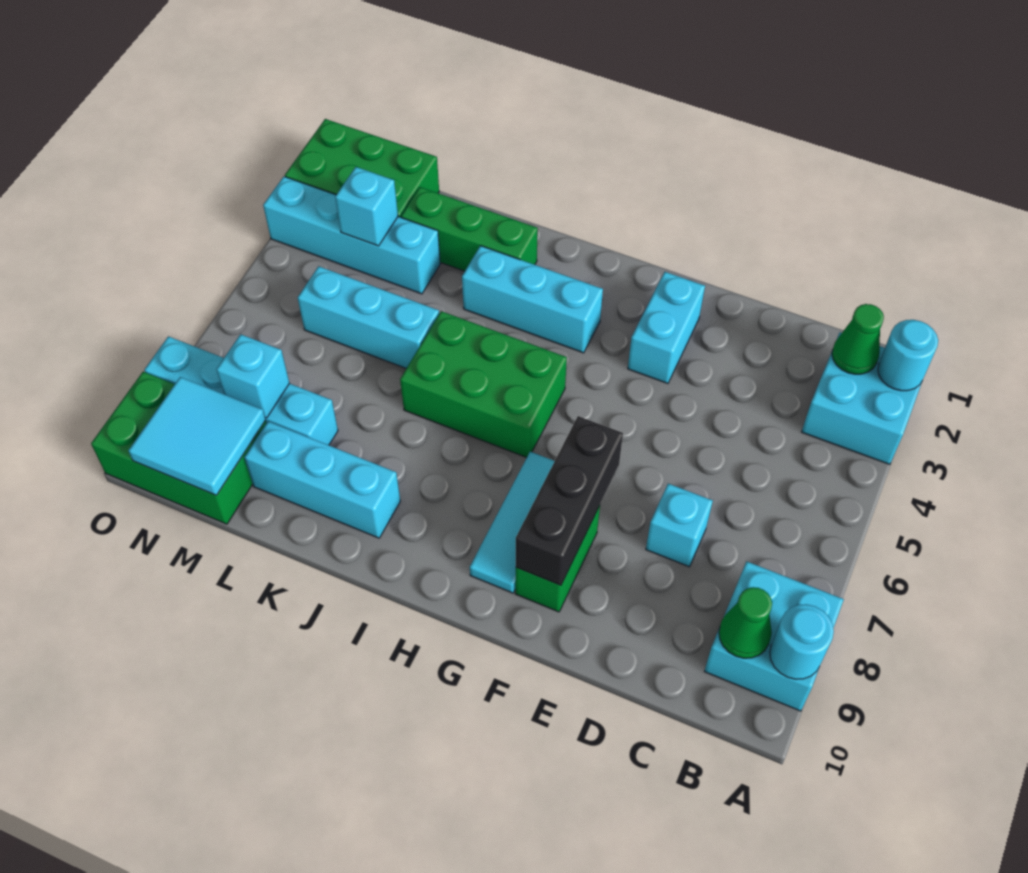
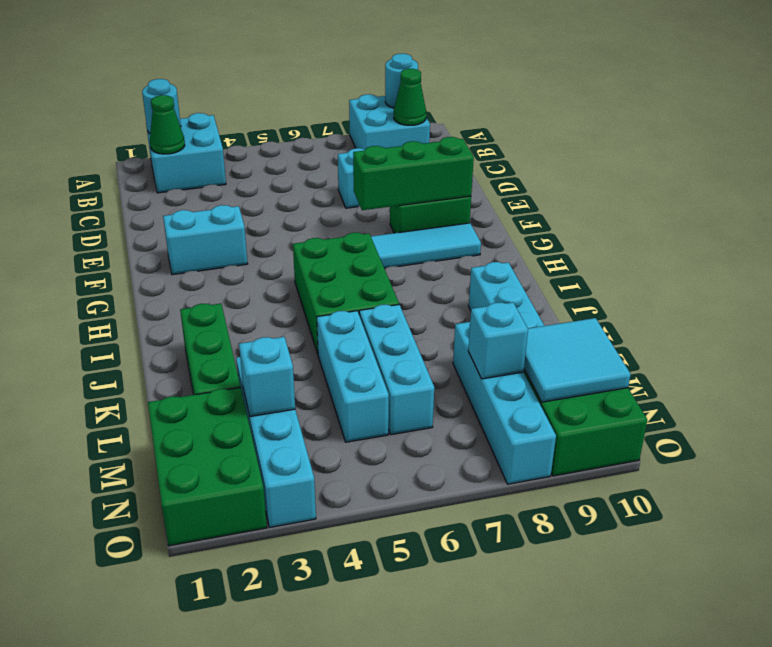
black brick F7:F9 level 2 -> green brick F7:F9 level 2
cyan brick H3:J3 level 1 -> cyan brick K6:M6 level 1

